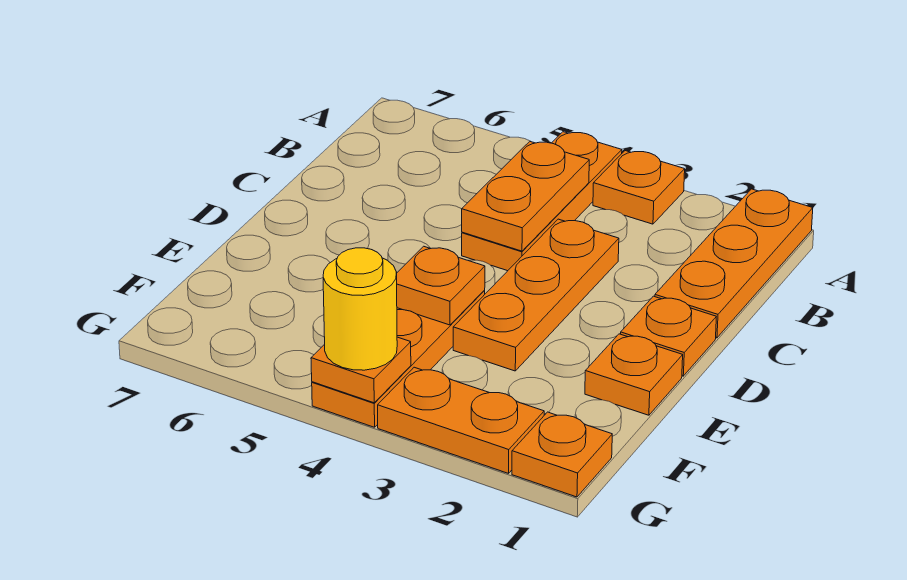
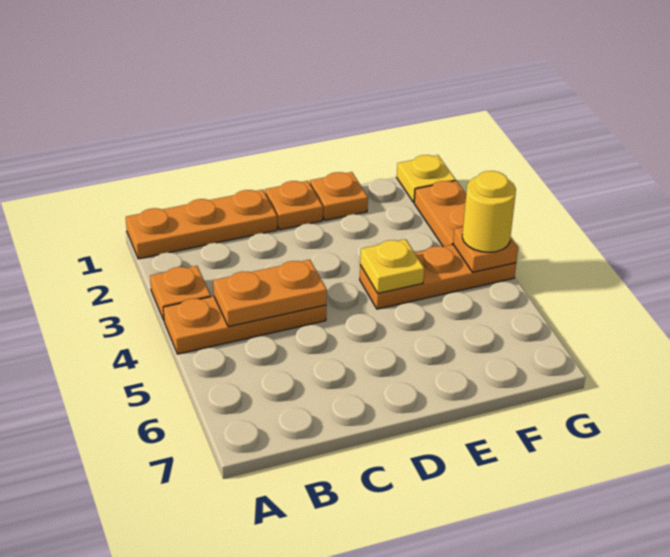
orange plate C3:E3 level 1 -> none
orange plate E4 level 2 -> yellow plate E4 level 2
orange plate G1 level 1 -> yellow plate G1 level 1

